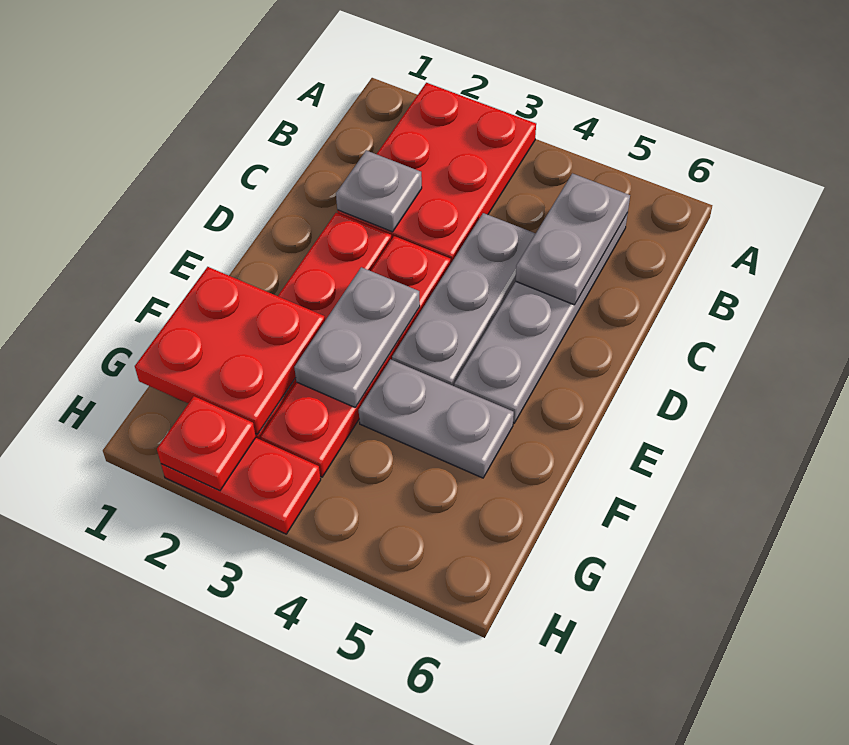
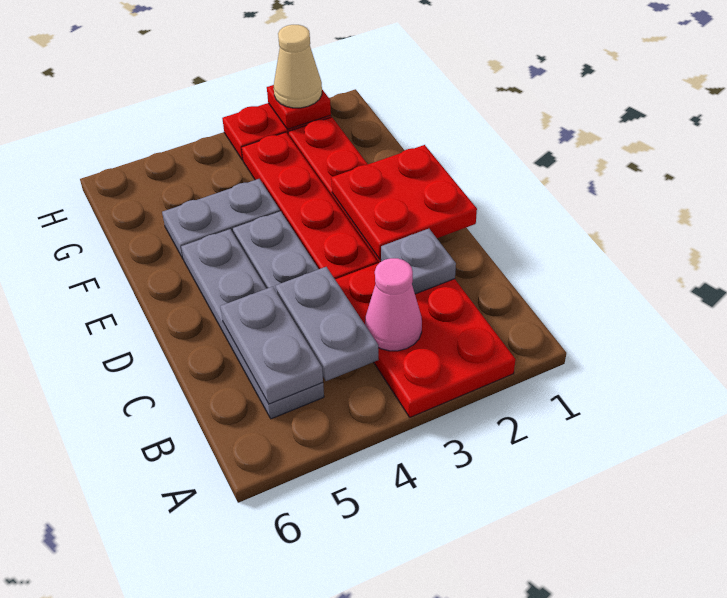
none -> pink cone B3 level 2
grey plate E3:F3 level 2 -> grey plate B4:C4 level 2
red plate F1:G2 level 2 -> red plate D1:E2 level 2
none -> tan cone H2 level 3

